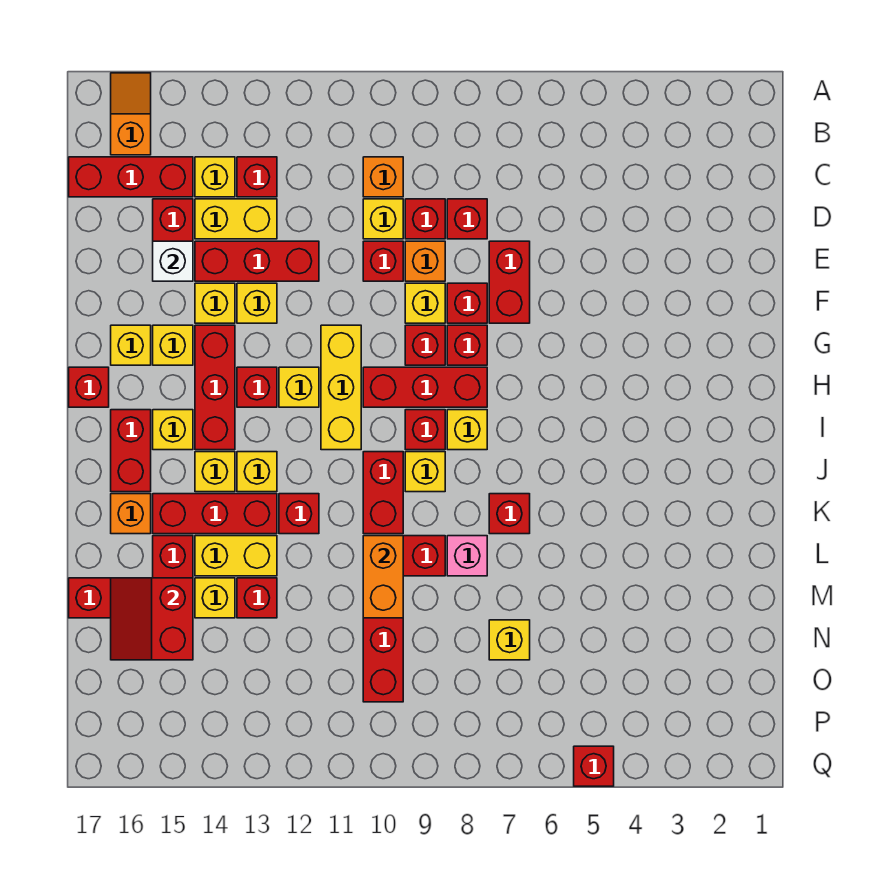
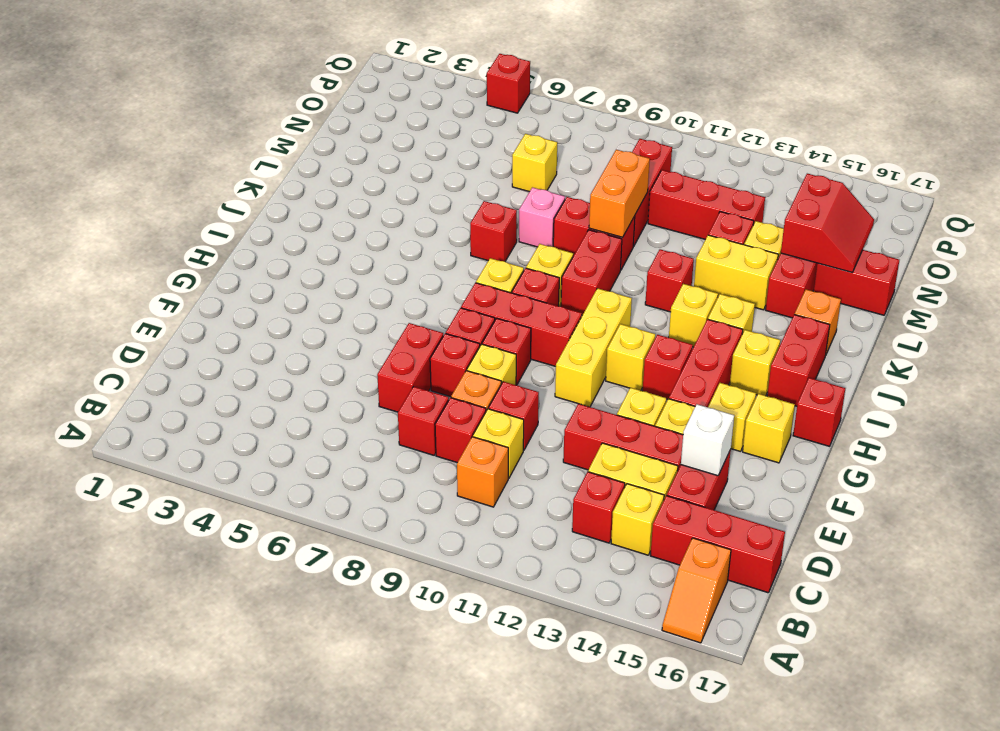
red brick K13:K15 level 1 -> red brick N11:N13 level 1

